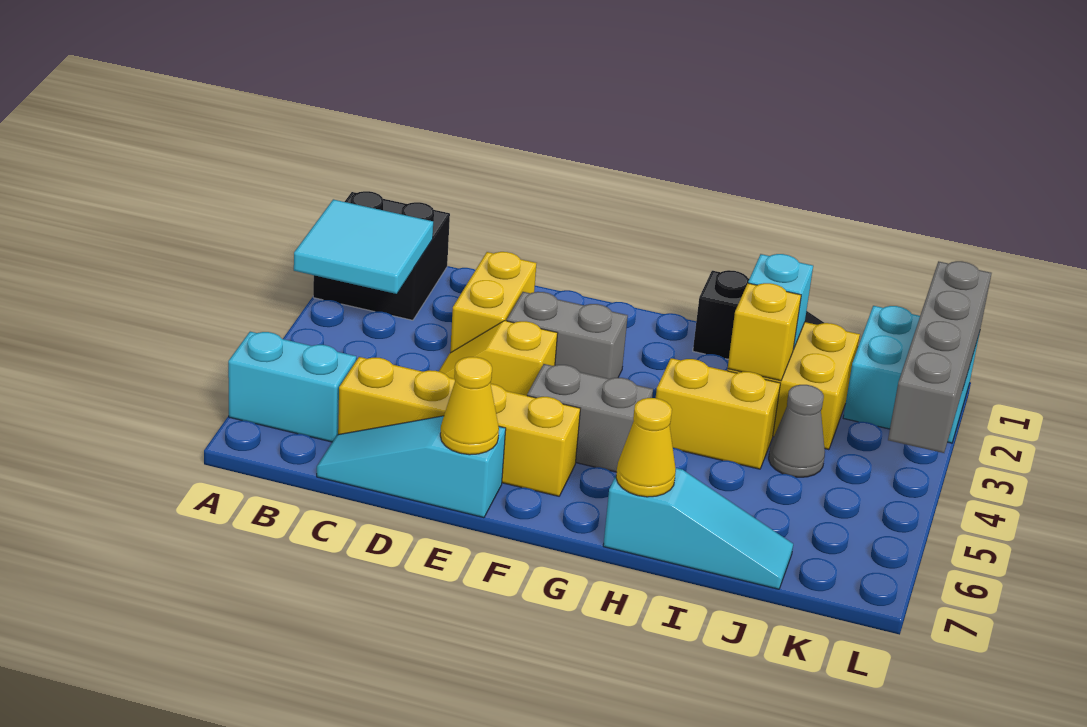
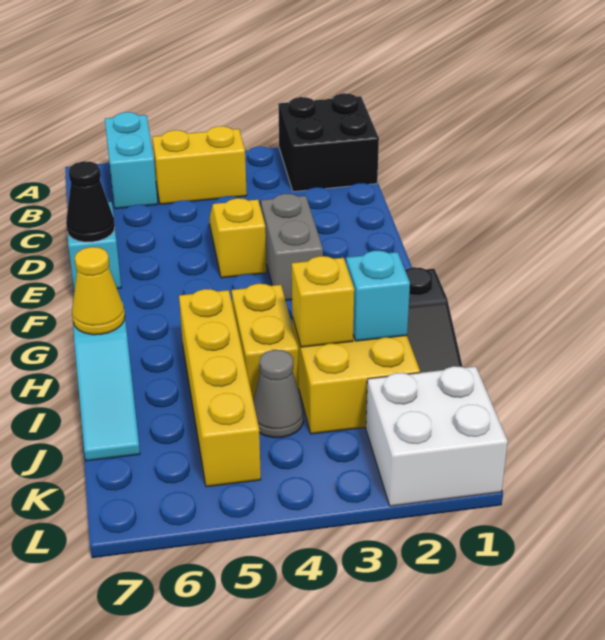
cyan tile A2:B3 level 2 -> none
yellow brick C6:F6 level 1 -> yellow brick H5:K5 level 1
yellow brick D2:D3 level 1 -> yellow brick B4:B5 level 1
yellow cone E7 level 2 -> black cone E7 level 2
grey brick F5:G5 level 1 -> none
cyan brick K1:L2 level 1 -> white brick K1:L2 level 1
grey brick L1:L4 level 2 -> none

